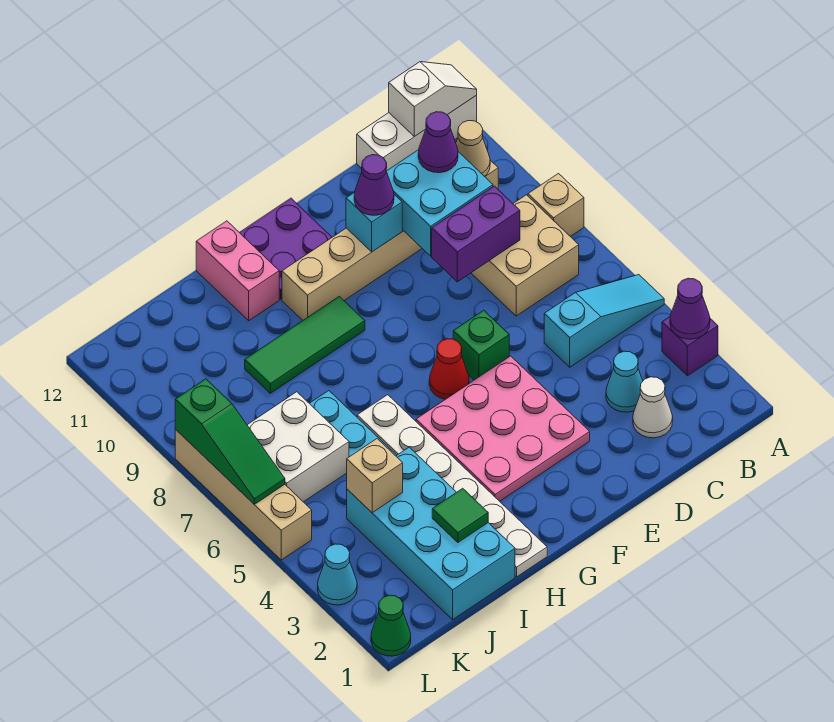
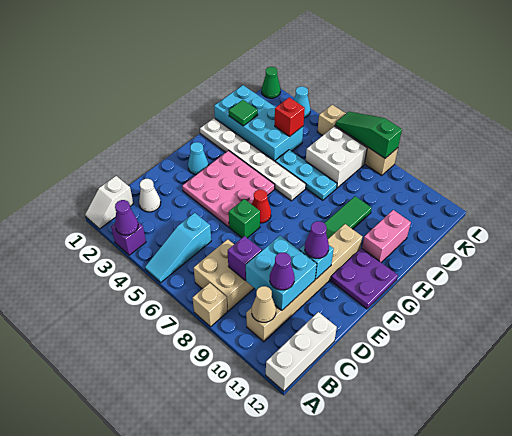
white slope A12:B12 level 2 top B -> white slope A1:B1 level 1 top B
cyan cone C3 level 1 -> cyan cone F2 level 1
purple brick C8:D8 level 2 -> purple brick C8 level 2
pink brick H11:H12 level 1 -> pink brick H11:I11 level 1
tan brick J4 level 2 -> red brick J4 level 2

